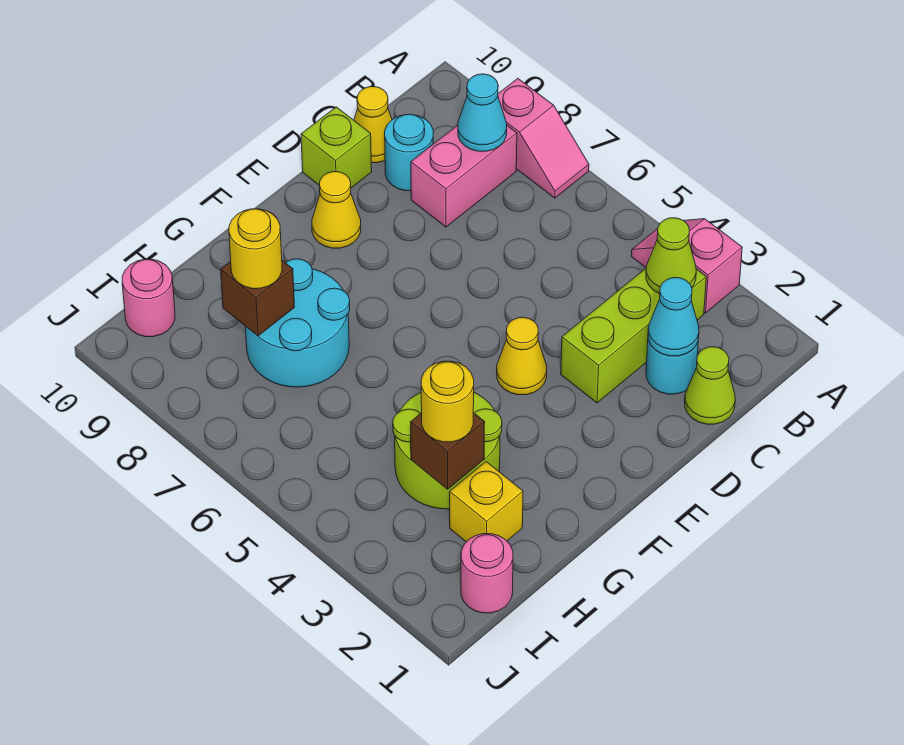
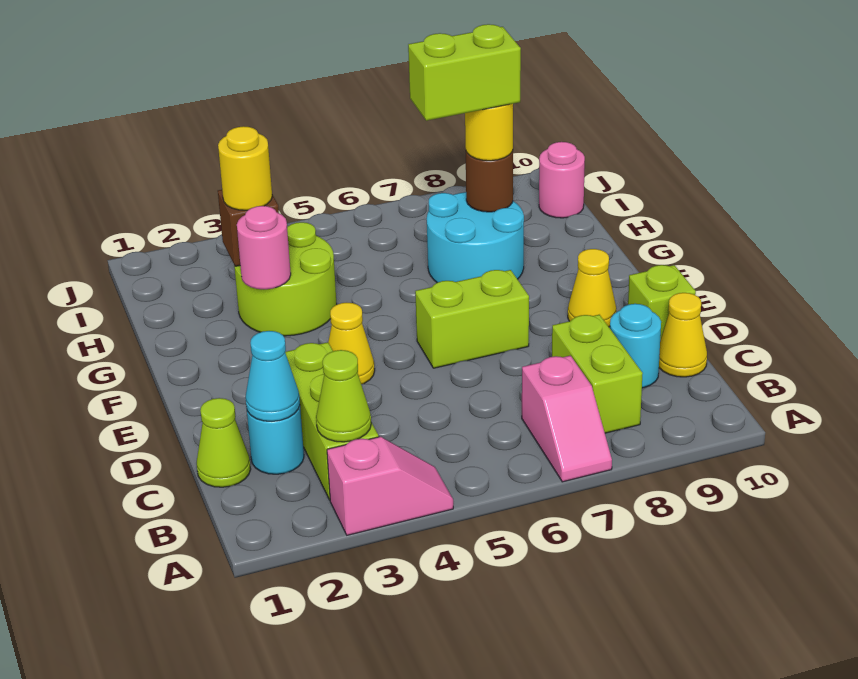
pink slope A7:A8 level 1 top 8 -> pink slope A7:B7 level 1 top B
pink brick B8:C8 level 1 -> lime brick B8:C8 level 1
cyan cone B8 level 2 -> none
none -> lime brick E6:E7 level 1
yellow brick H2 level 1 -> none
none -> lime brick H7:H8 level 4
brown brick H8 level 2 -> brown round brick H8 level 2
pink round brick I1 level 1 -> pink round brick G3 level 2

